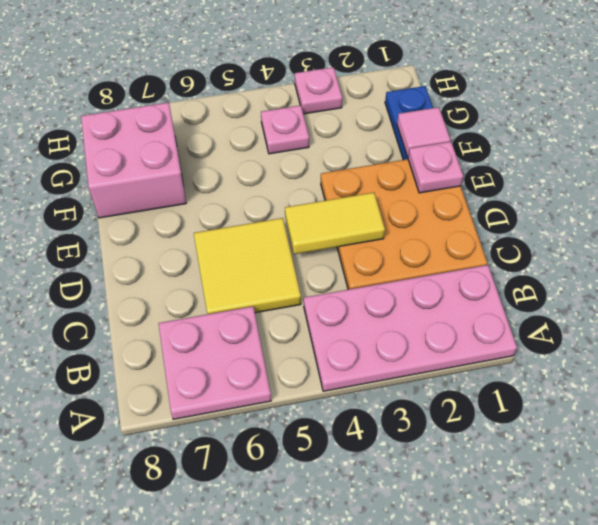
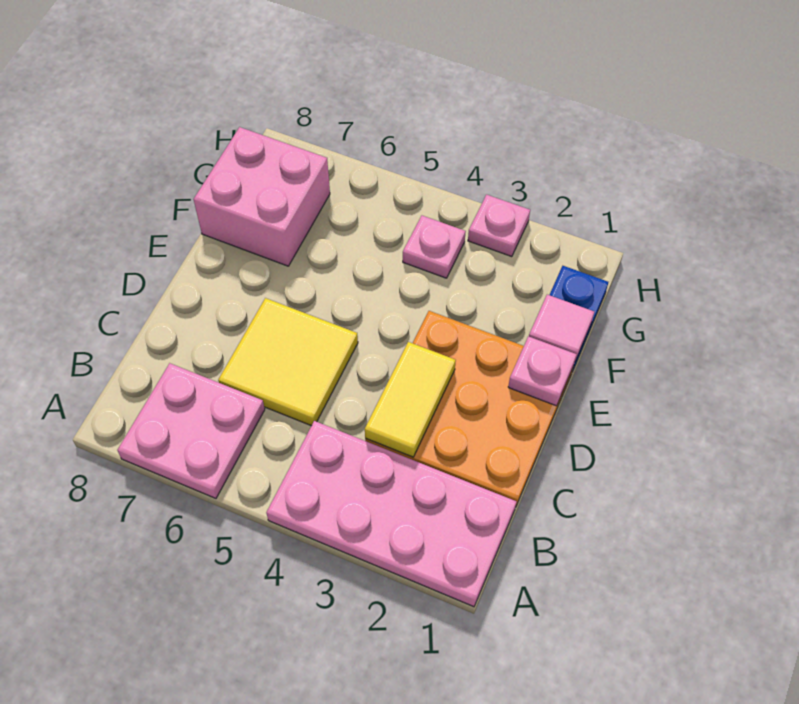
yellow tile D3:D4 level 2 -> yellow tile C3:D3 level 2

